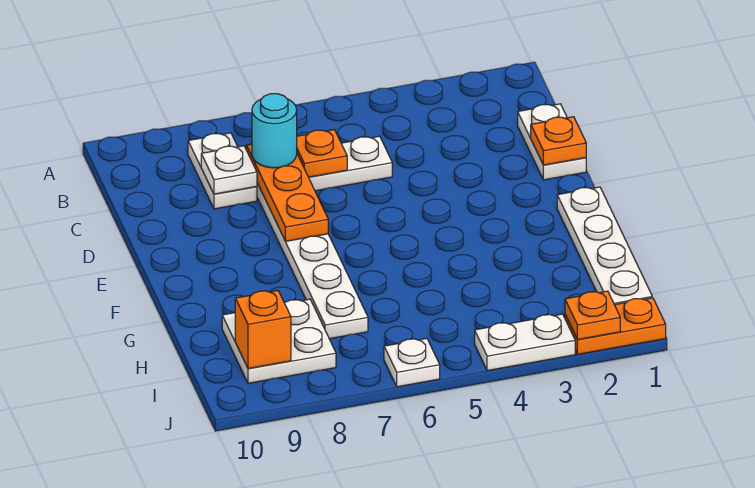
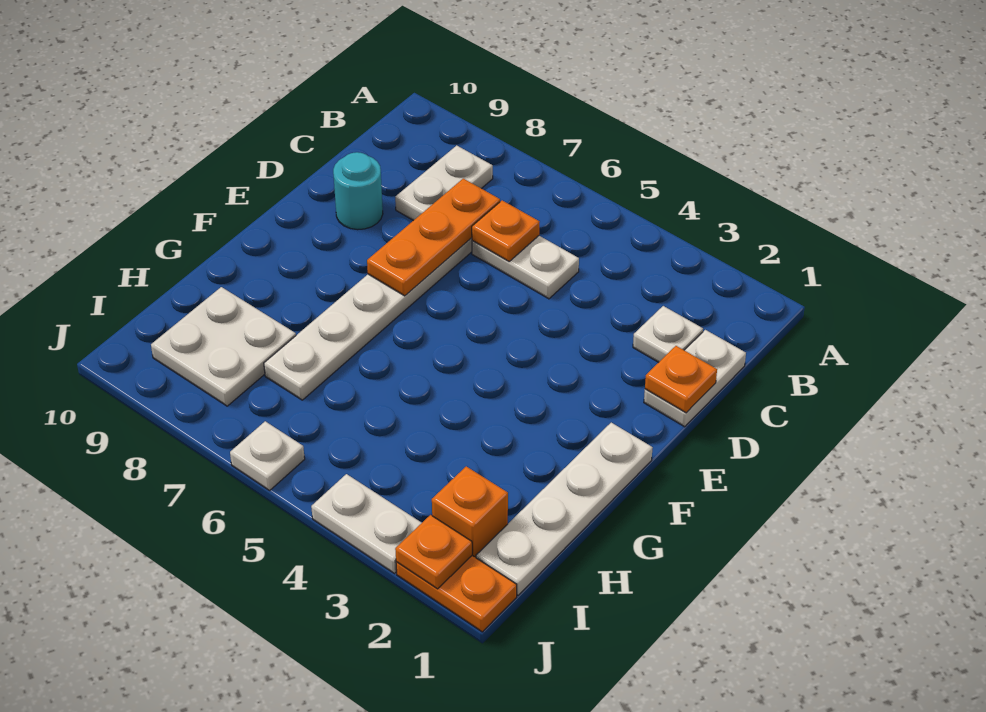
cyan round brick C7 level 3 -> cyan round brick D9 level 1
white plate C8 level 2 -> white plate C2 level 1
orange brick I9 level 2 -> orange brick I2 level 1

